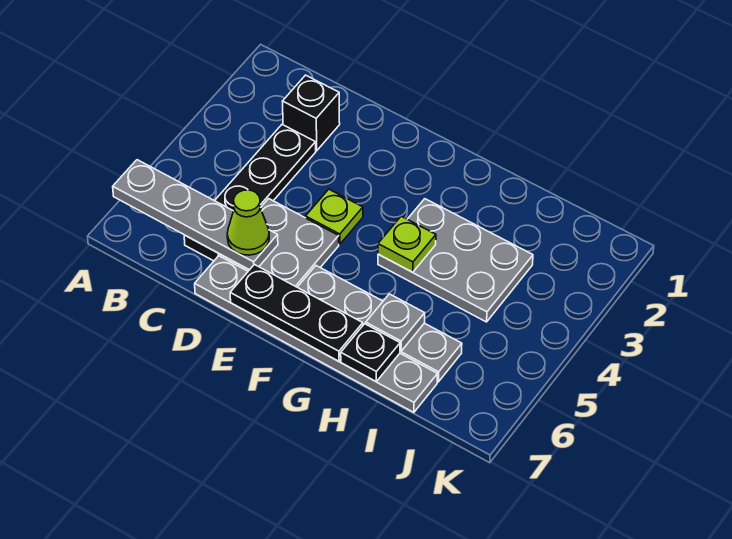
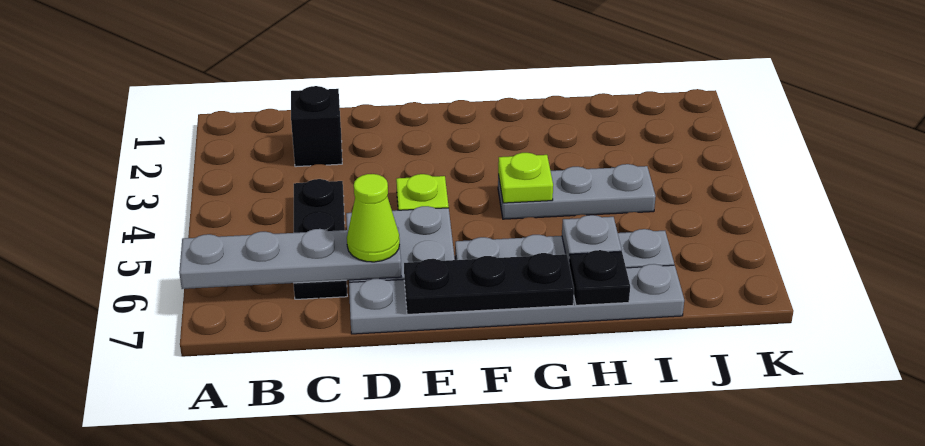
black plate C3:C6 level 1 -> black plate C4:C6 level 1
grey plate G3:I4 level 1 -> grey plate G4:I4 level 1

